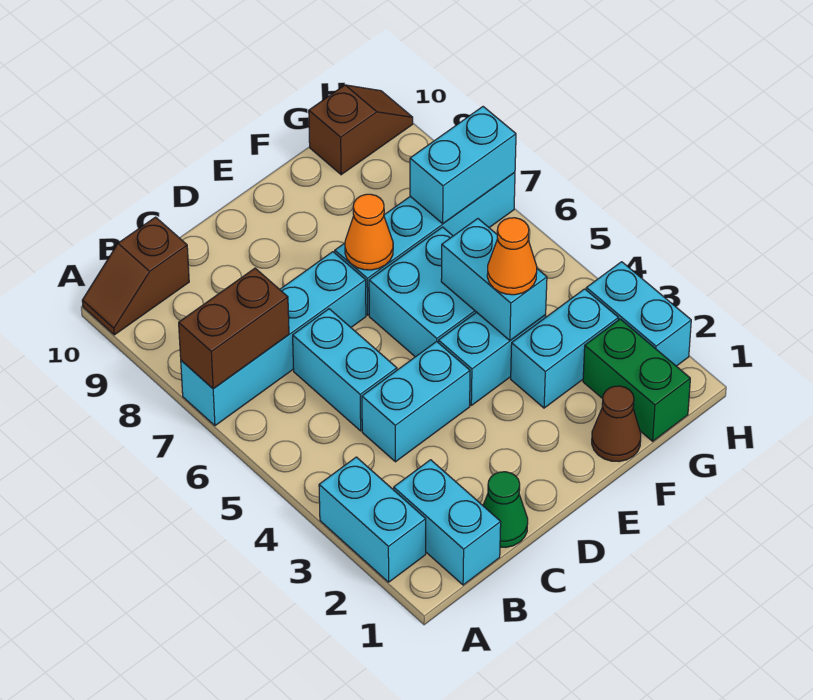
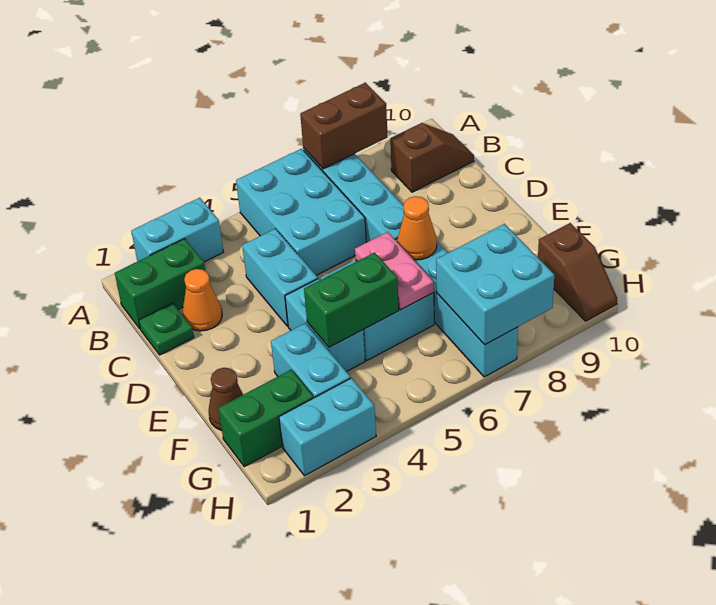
brown brick A7:B7 level 2 -> brown brick A7:A8 level 2
brown slope A10:B10 level 1 top B -> brown slope B9:B10 level 1 top 9
cyan brick B1:B2 level 1 -> green brick B1:B2 level 1
green cone C1 level 1 -> green plate C1 level 1
cyan brick C5:C6 level 1 -> cyan brick A5:C6 level 1
none -> pink plate E6:F6 level 2
cyan brick F4:F5 level 2 -> green brick F4:F5 level 2
orange cone F4 level 3 -> orange cone C2 level 1
cyan brick G7:H7 level 2 -> cyan brick G7:H8 level 2

